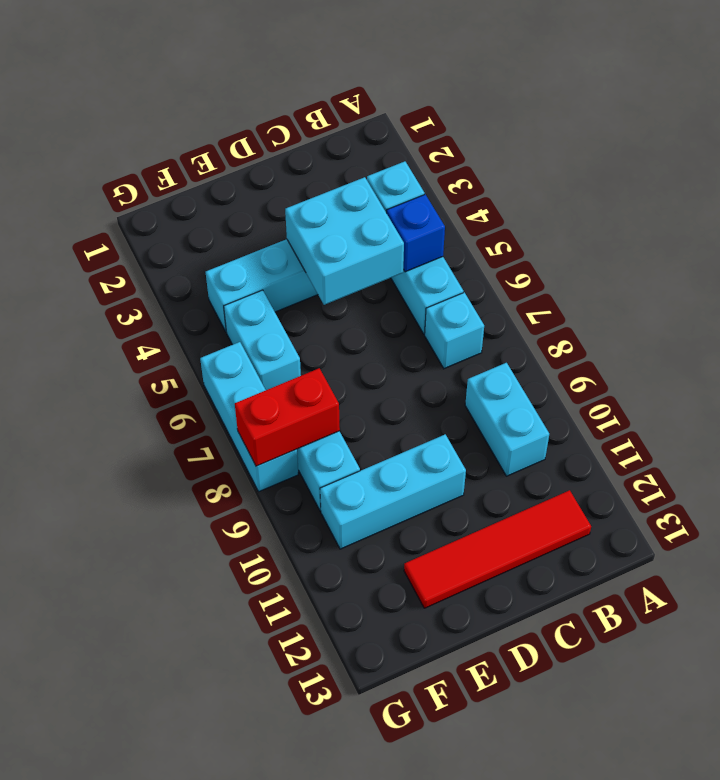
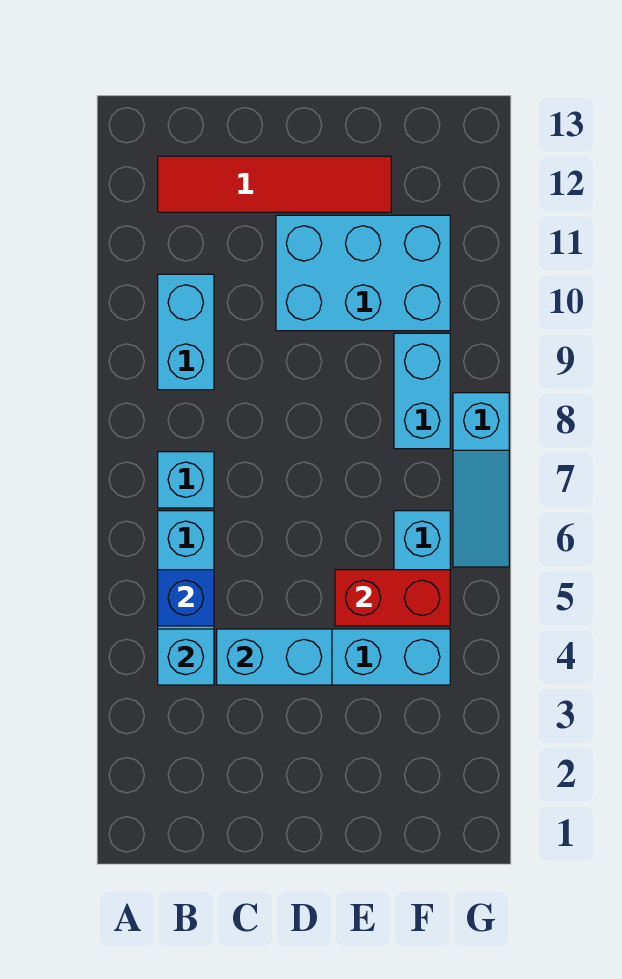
cyan brick C4:D5 level 2 -> cyan brick C4:D4 level 2
cyan brick D10:F10 level 1 -> cyan brick D10:F11 level 1
red brick F8:G8 level 2 -> red brick E5:F5 level 2
cyan brick G6:G8 level 1 -> cyan slope G6:G8 level 1 top 8

